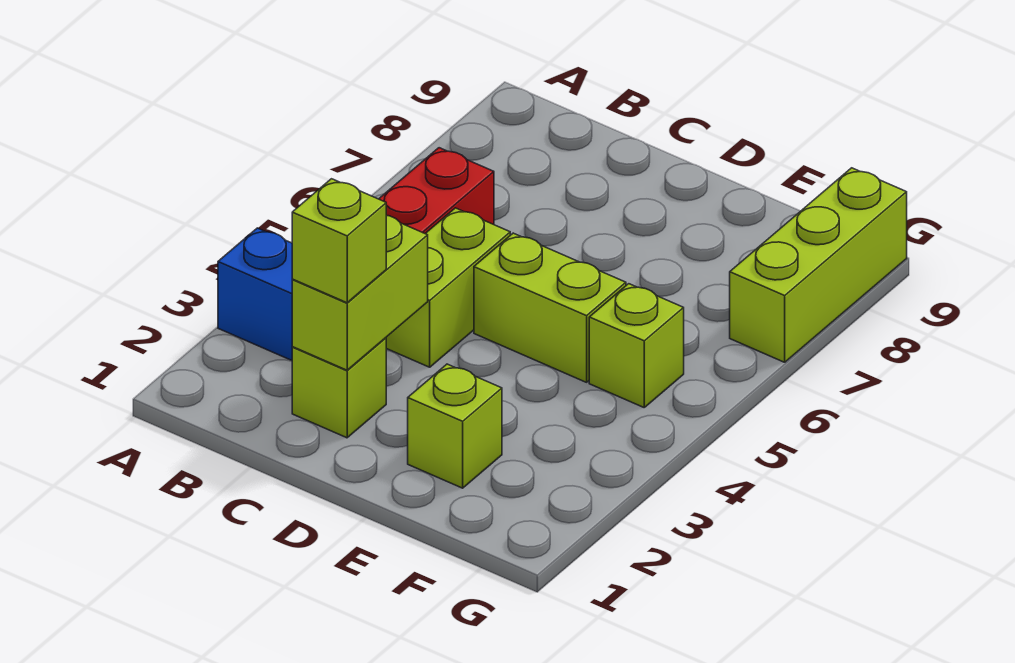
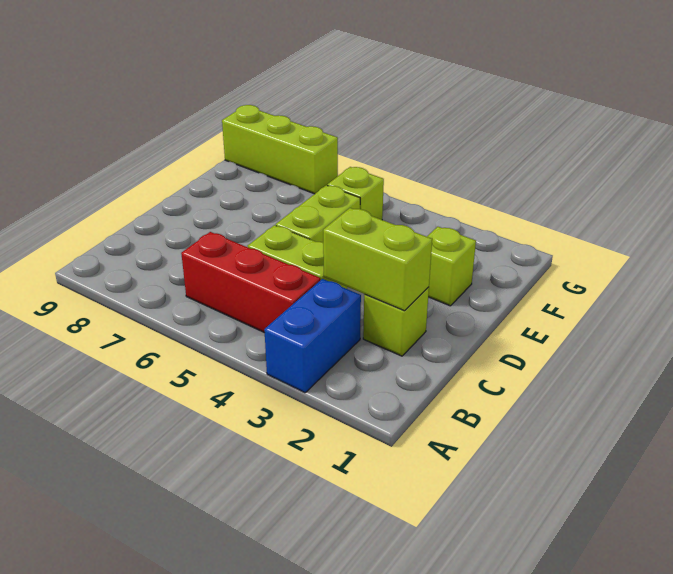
lime brick C2 level 3 -> none

